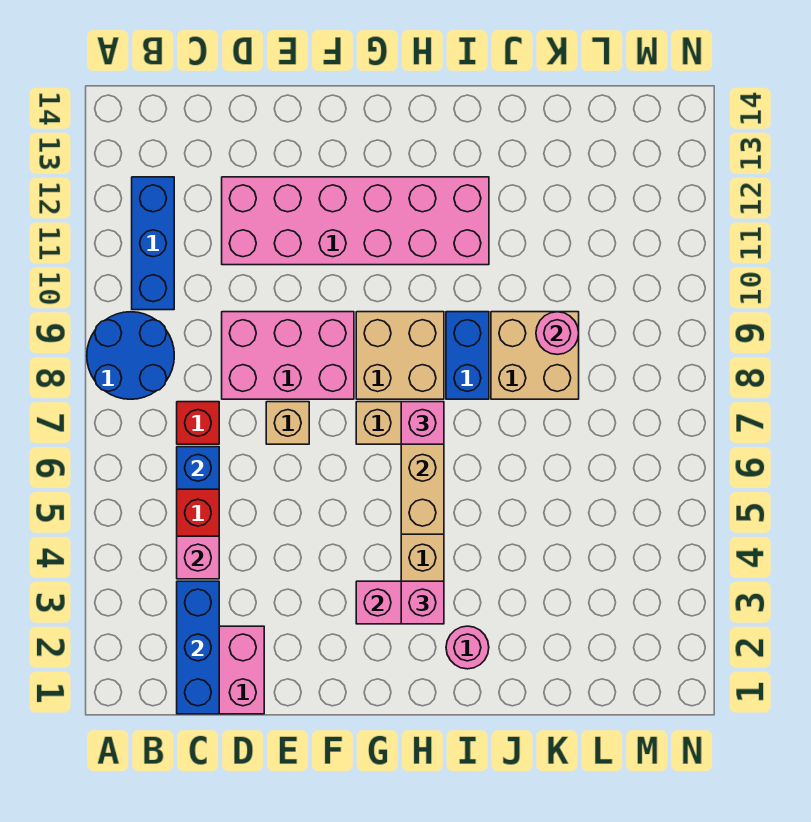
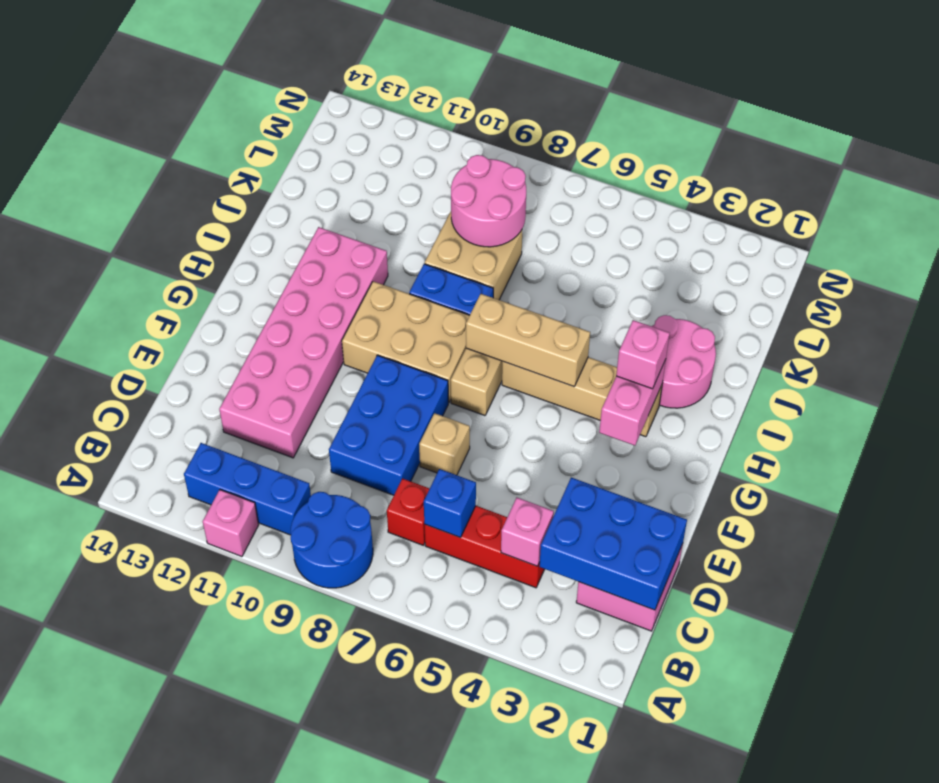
blue brick C1:C3 level 2 -> blue brick C1:D3 level 2
pink brick D8:F9 level 1 -> blue brick D8:F9 level 1
tan brick G8:H9 level 1 -> tan brick G8:H10 level 1
pink brick H7 level 3 -> pink brick A11 level 1
pink round brick I2 level 1 -> pink round brick I2:J3 level 1
pink round brick K9 level 2 -> pink round brick K8:L9 level 2

